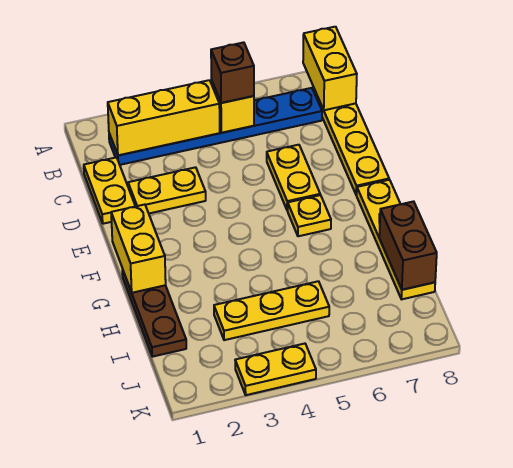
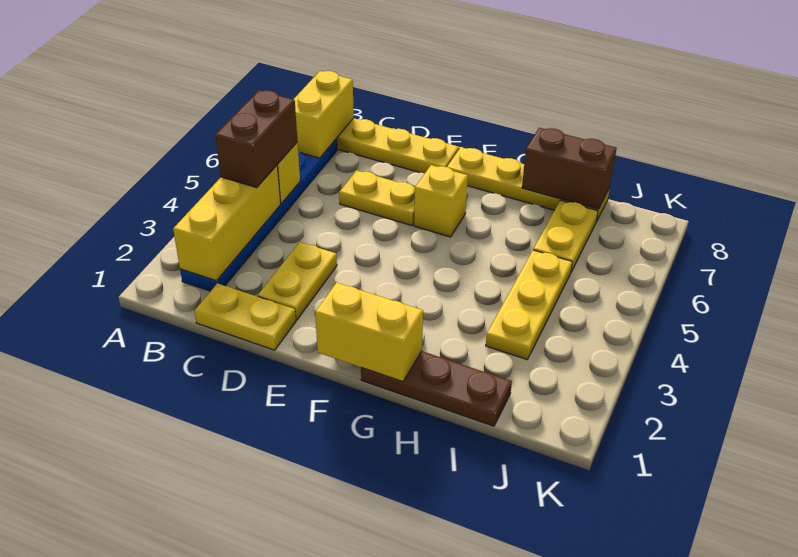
yellow brick A8:B8 level 2 -> yellow brick B7:B8 level 2
brown brick B5 level 3 -> brown brick B4:B5 level 3
yellow plate F6 level 1 -> yellow brick F6 level 1
yellow plate K3:K4 level 1 -> yellow plate I6:I7 level 1

